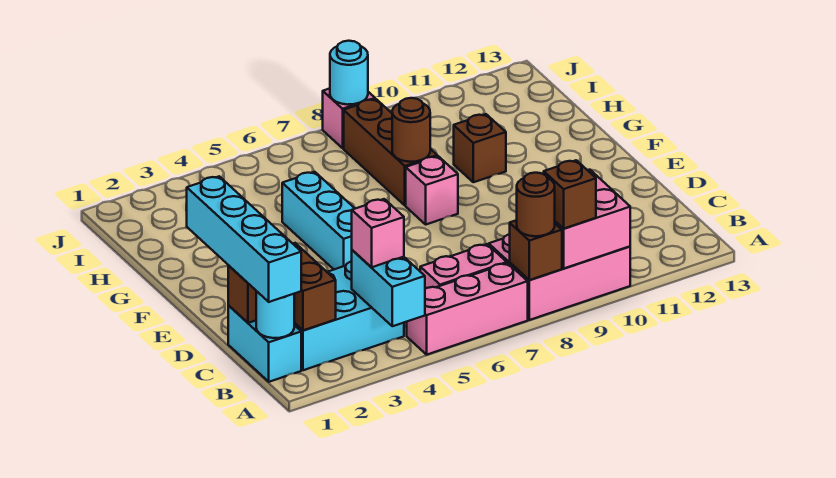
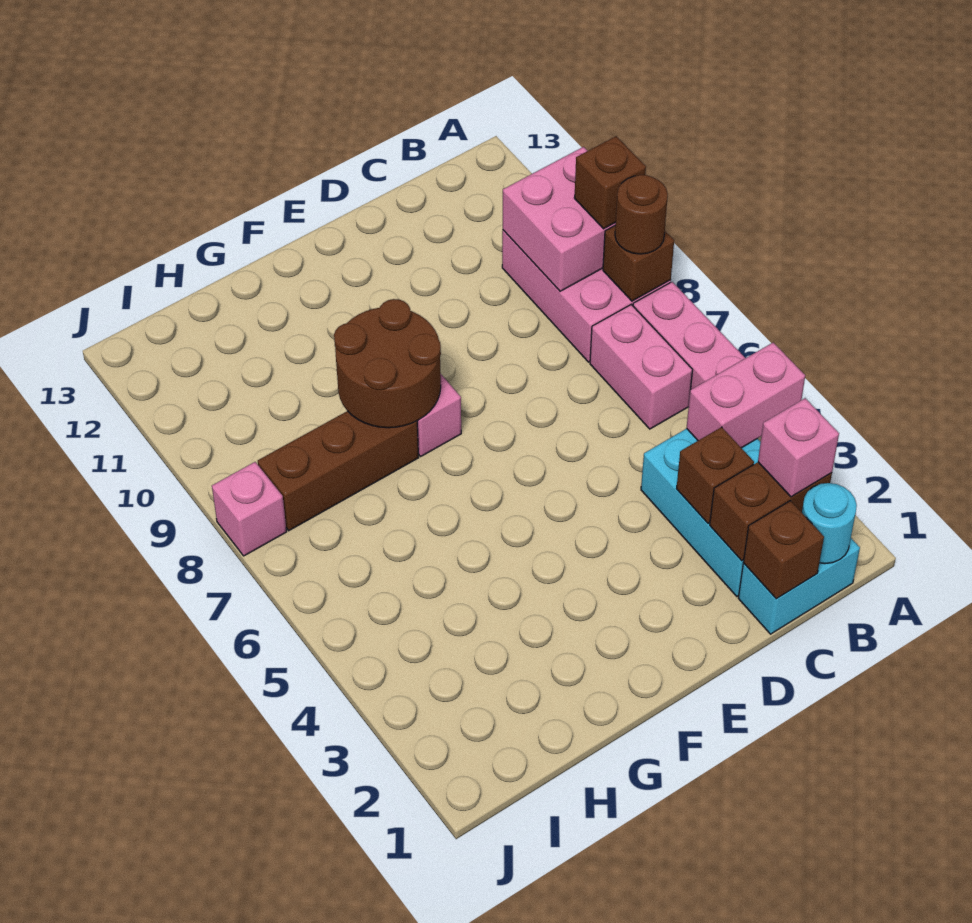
cyan brick A4:B4 level 2 -> pink brick A4:B4 level 2
cyan brick B1:E1 level 3 -> none
pink brick B4 level 3 -> pink brick B2 level 3
cyan brick E5:G5 level 1 -> none
brown round brick G8 level 2 -> brown round brick F8:G9 level 2
brown brick G10 level 1 -> brown brick C3 level 2
cyan round brick J8 level 2 -> none

